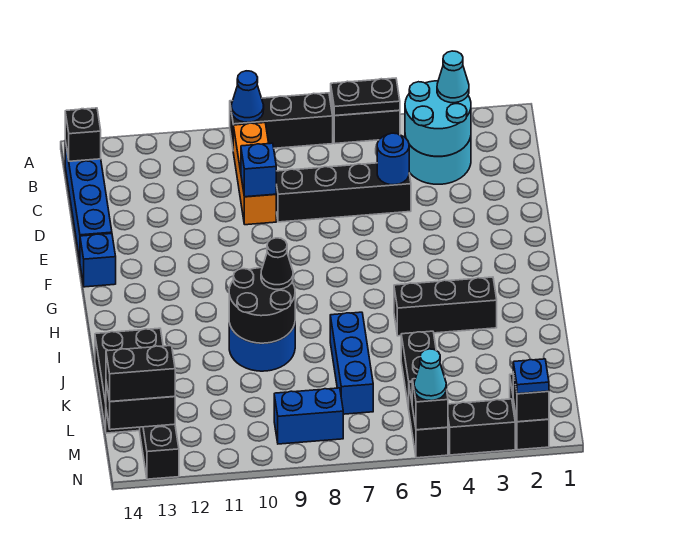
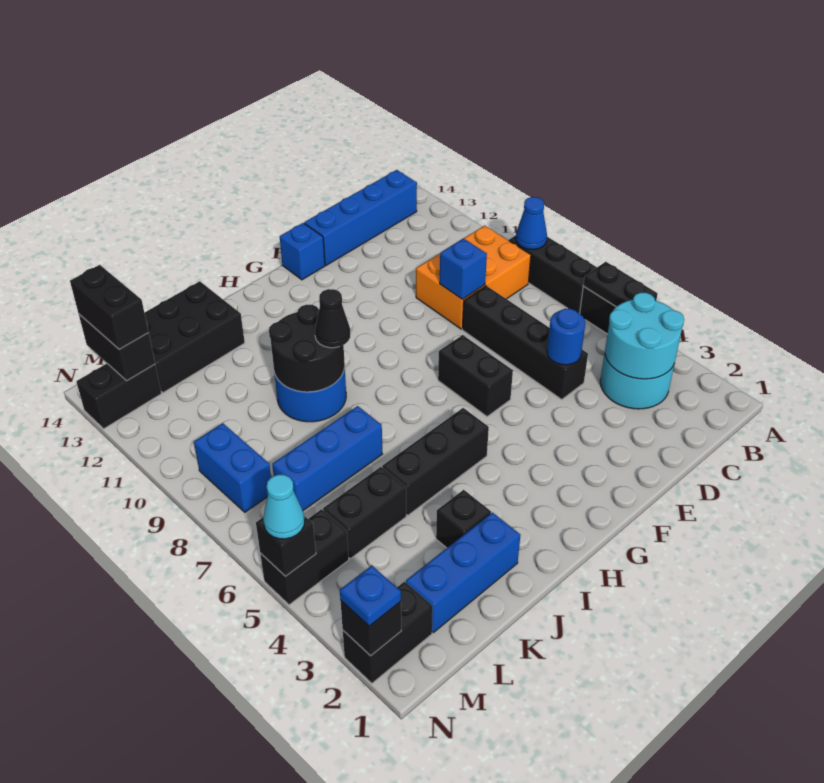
cyan cone B3 level 3 -> none
orange brick B9:D9 level 1 -> orange brick B9:D10 level 1
black brick B14 level 2 -> black brick J3 level 1
black brick I3:I5 level 1 -> black brick H5:J5 level 1
none -> blue brick J2:L2 level 1
black brick N3:N4 level 1 -> black brick F6:F7 level 1

